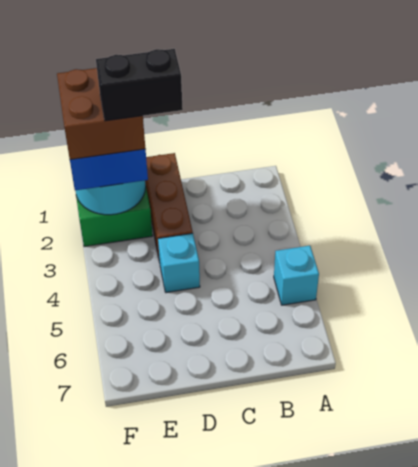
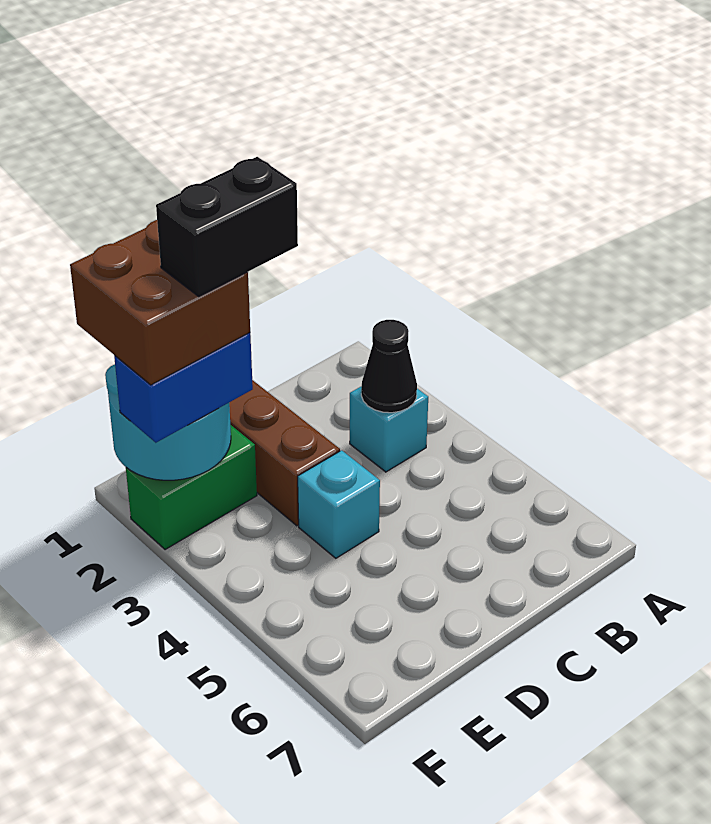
cyan brick A5 level 1 -> cyan brick B3 level 1
none -> black cone B3 level 2

